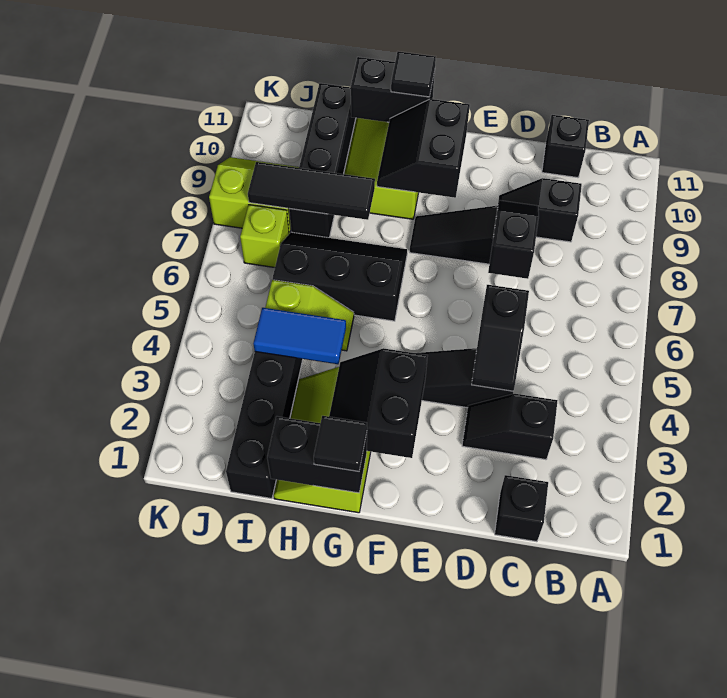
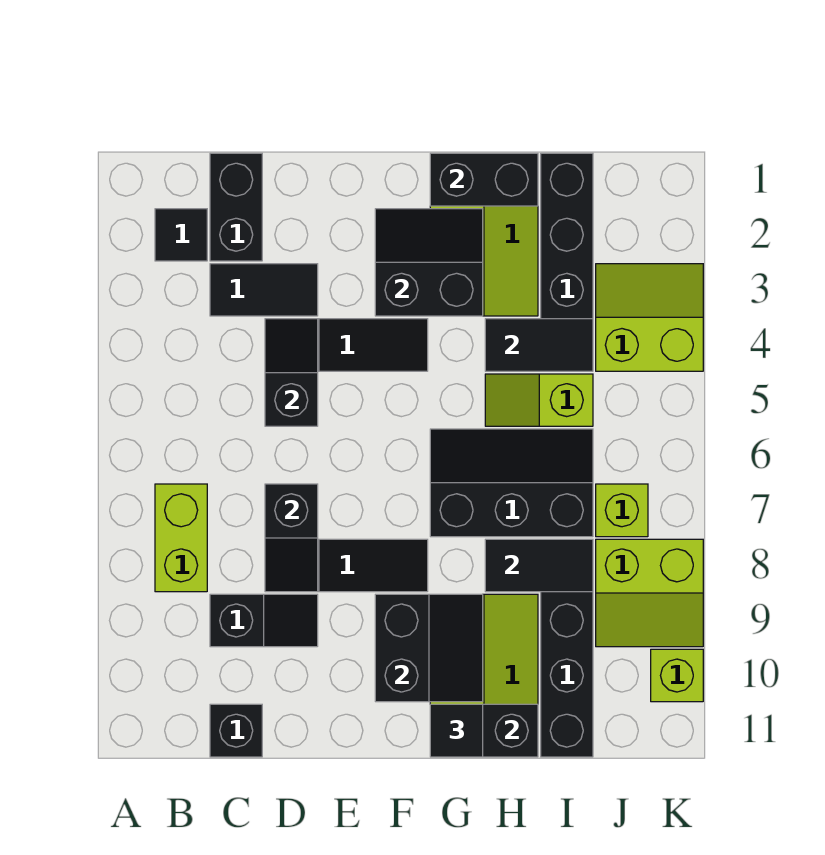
none -> lime brick B7:B8 level 1
black brick C1 level 1 -> black brick C1:C2 level 1
black slope C3:D3 level 1 top C -> black tile C3:D3 level 1
black slope F2:G3 level 2 top F -> black slope F2:G3 level 2 top 3
black tile G1 level 3 -> black tile B2 level 1
black slope G6:I7 level 1 top 6 -> black slope G6:I7 level 1 top 7
blue tile H4:I4 level 2 -> black tile H4:I4 level 2
black tile H8:J8 level 2 -> black tile H8:I8 level 2
none -> lime slope J3:K4 level 1 top 4
none -> lime brick K10 level 1

